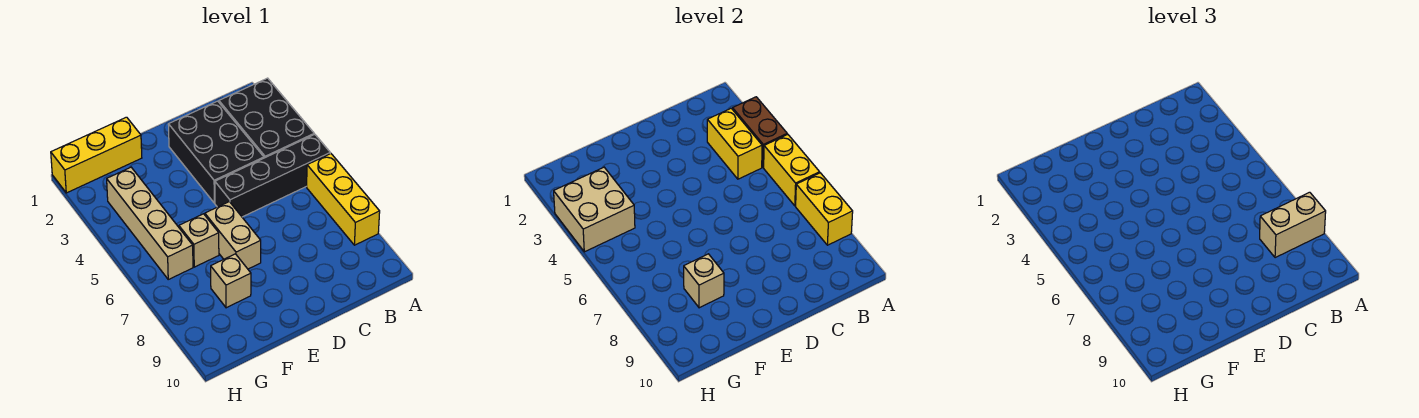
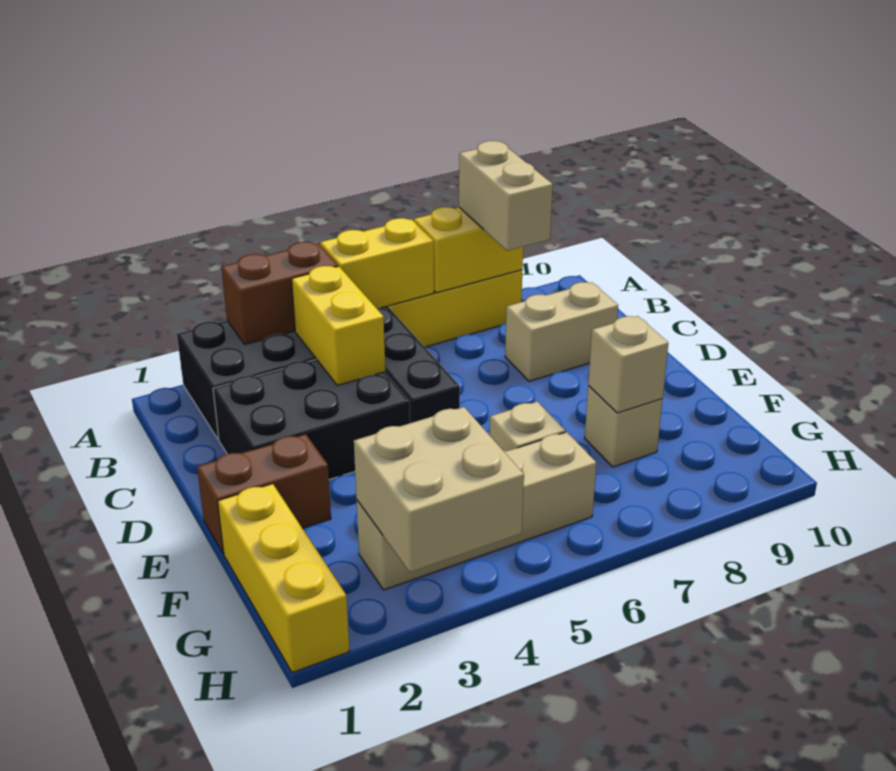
yellow brick B3:B4 level 2 -> yellow brick B4:C4 level 2
none -> brown brick E1:E2 level 1
tan brick E6:E7 level 1 -> tan brick C8:C9 level 1

